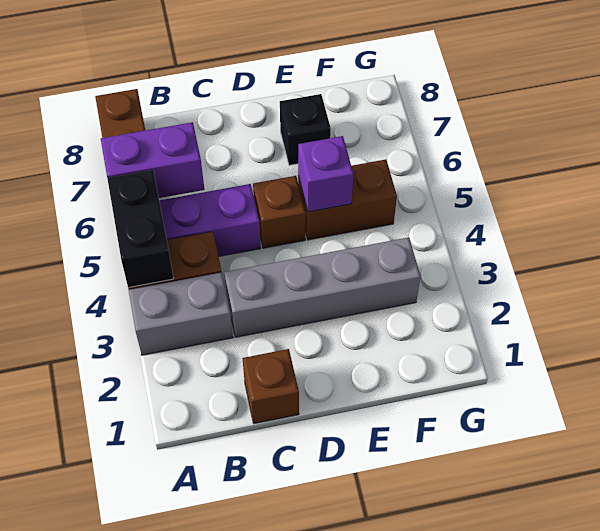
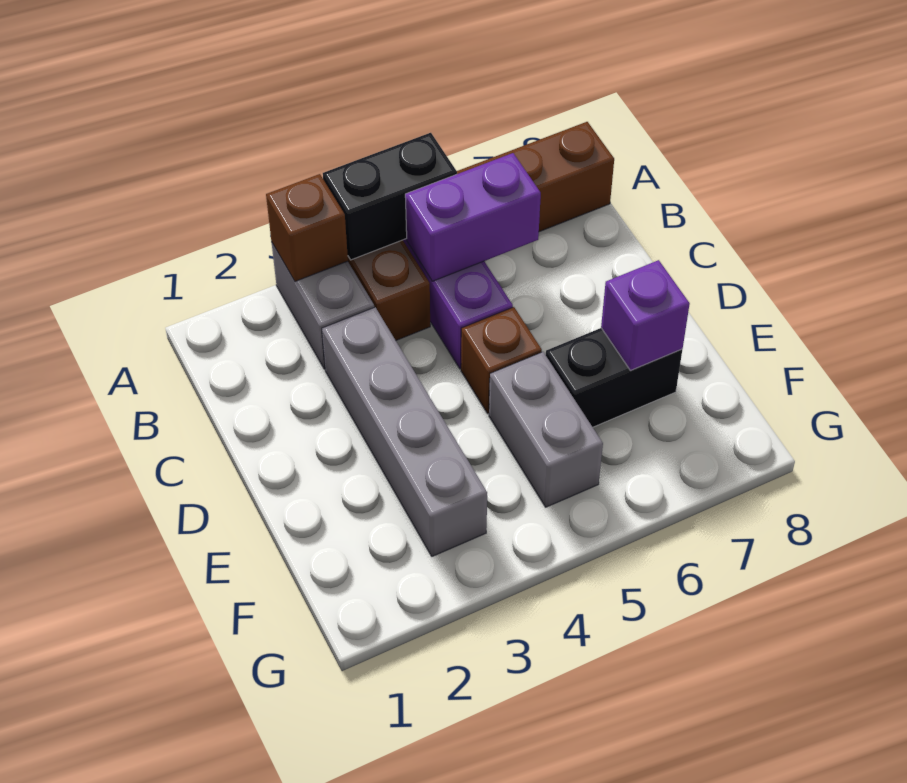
purple brick A6:B6 level 2 -> purple brick B5:B6 level 2
brown brick C1 level 1 -> brown brick A3 level 2
brown brick E5:F5 level 1 -> grey brick E5:F5 level 1
purple brick E5 level 2 -> purple brick E7 level 2
black brick E7 level 1 -> black brick E6:E7 level 1

